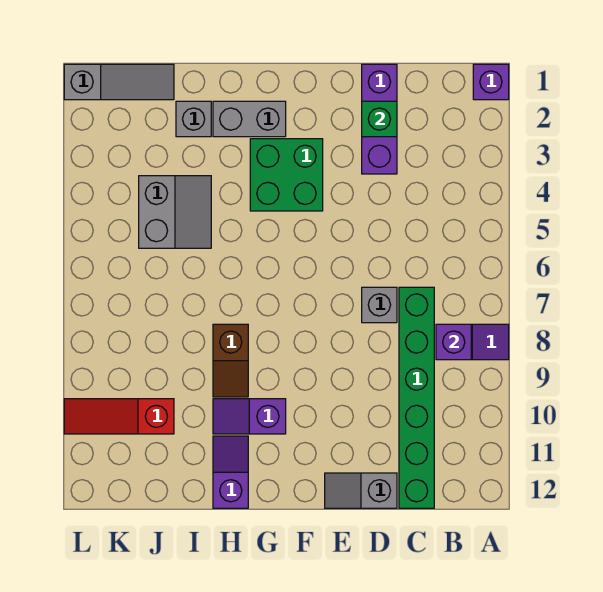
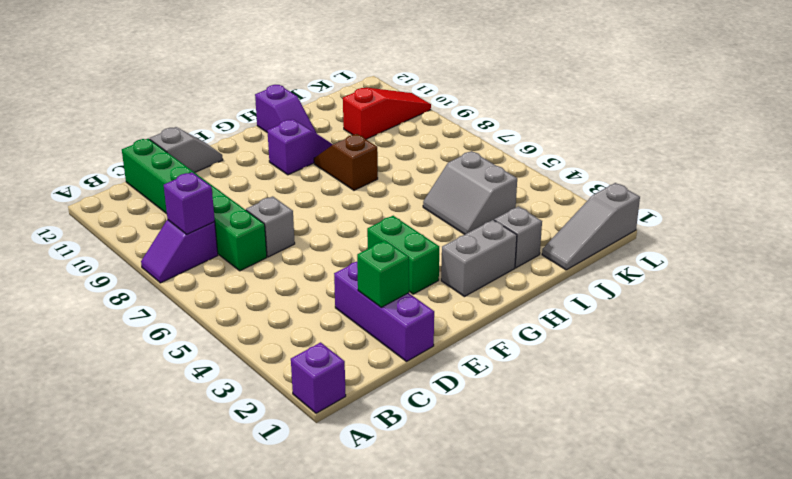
green brick F3:G4 level 1 -> green brick F3:F4 level 1

